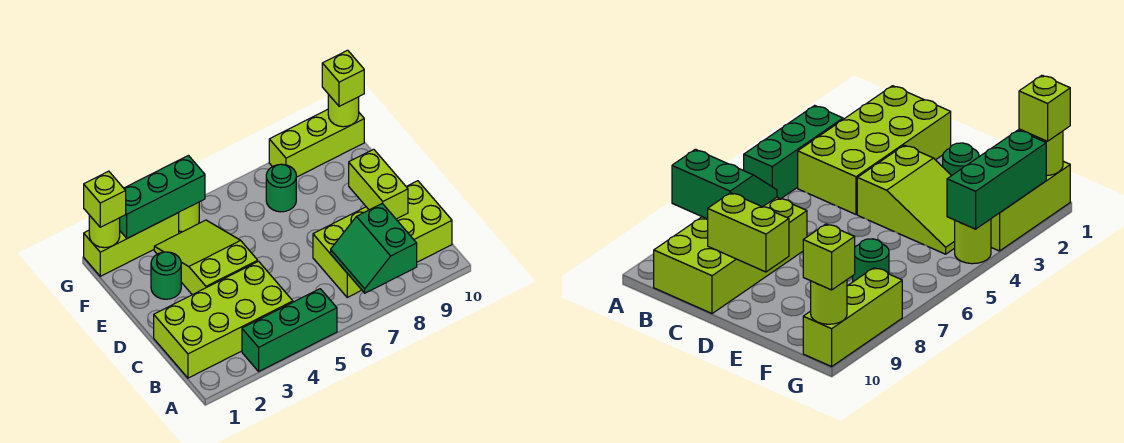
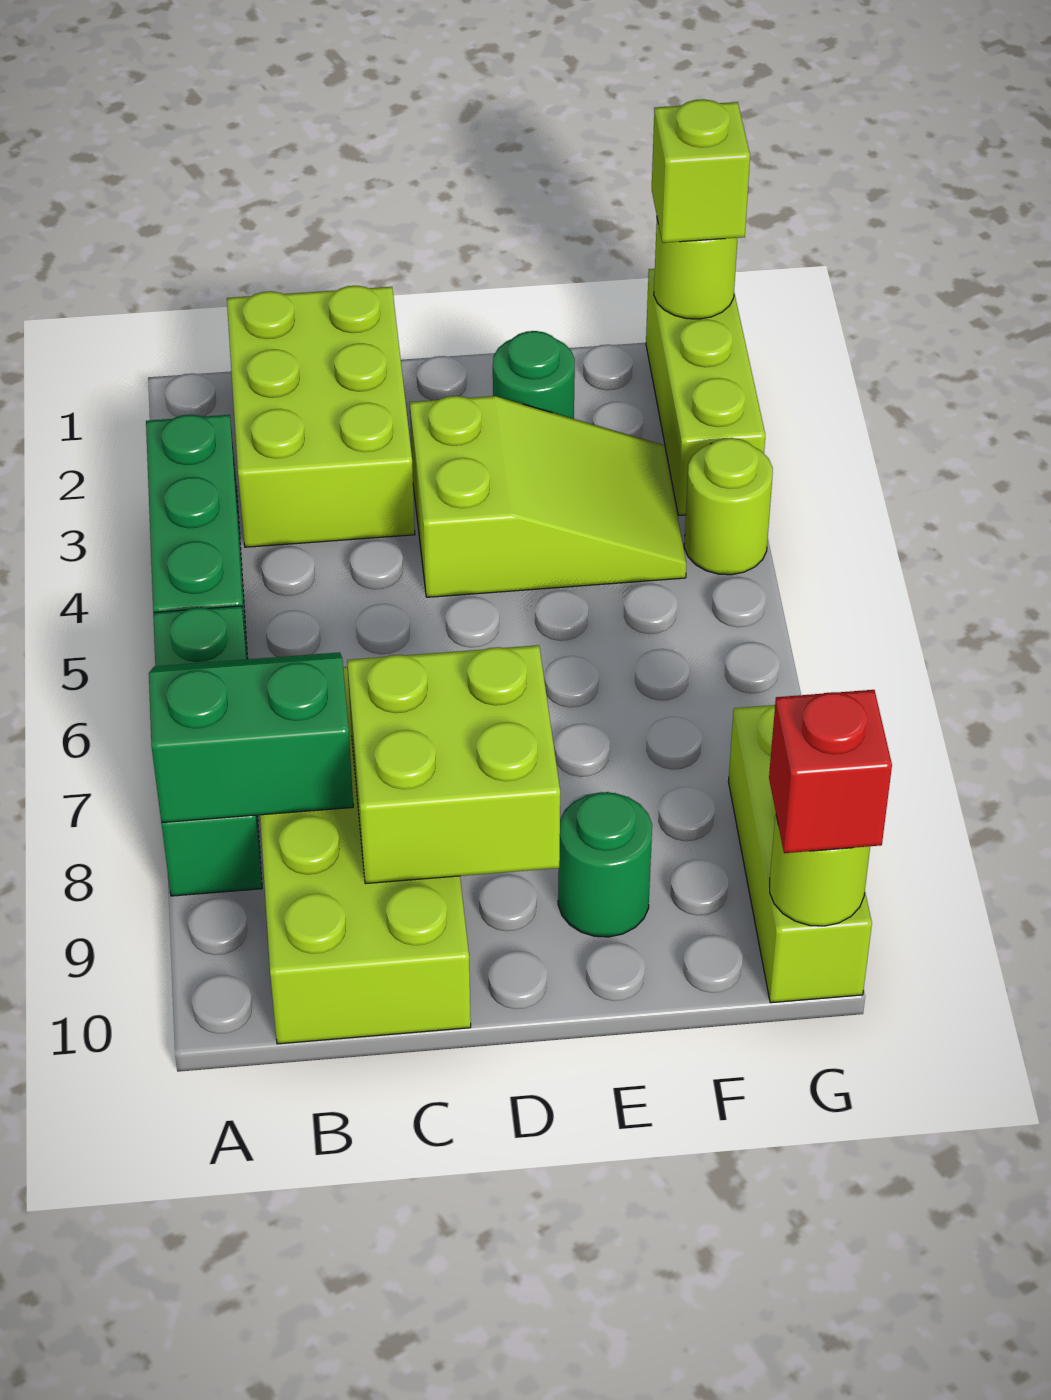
lime brick B1:C4 level 1 -> lime brick B1:C3 level 1
lime brick C9:D9 level 2 -> lime brick C8:D9 level 2
green round brick F7 level 1 -> green round brick E9 level 1
green brick G2:G4 level 2 -> green brick A6:A8 level 1
lime brick G10 level 3 -> red brick G10 level 3

